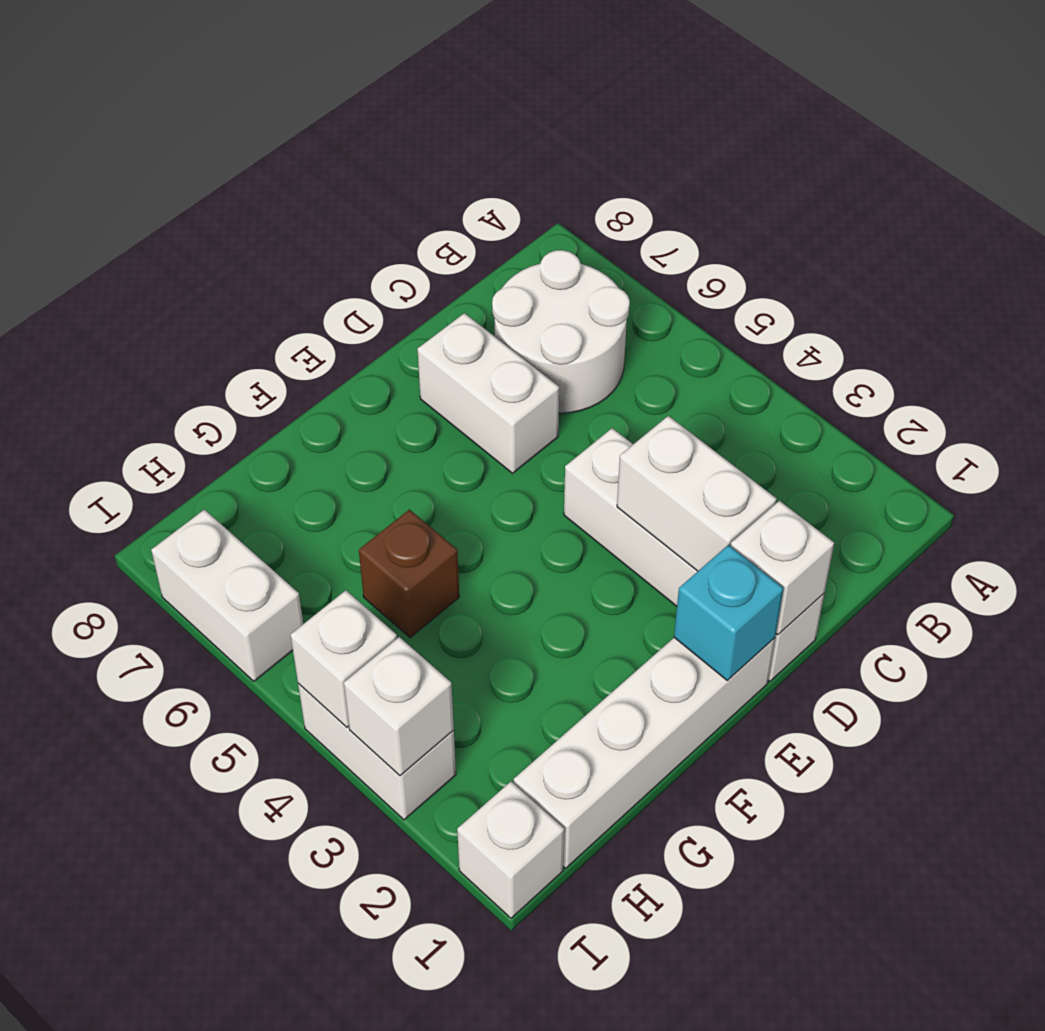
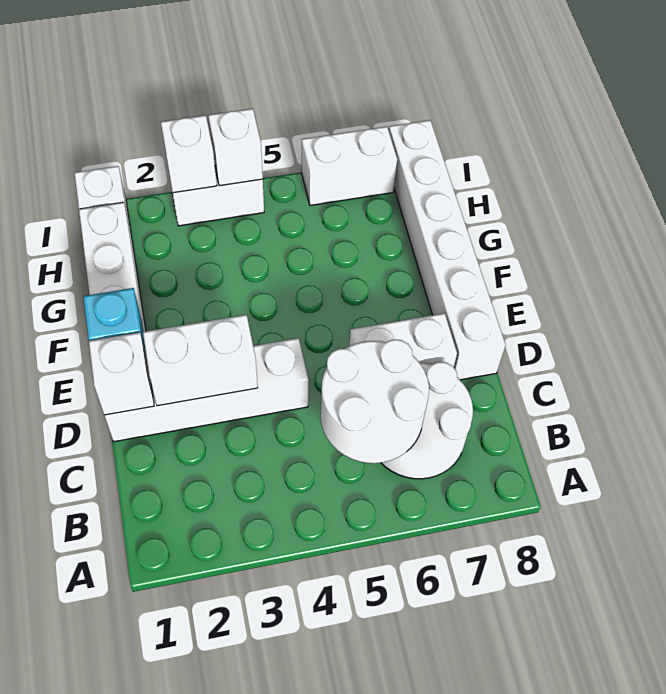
none -> white round brick B5:C6 level 2
none -> white brick D8:I8 level 1
brown brick G5 level 1 -> none

